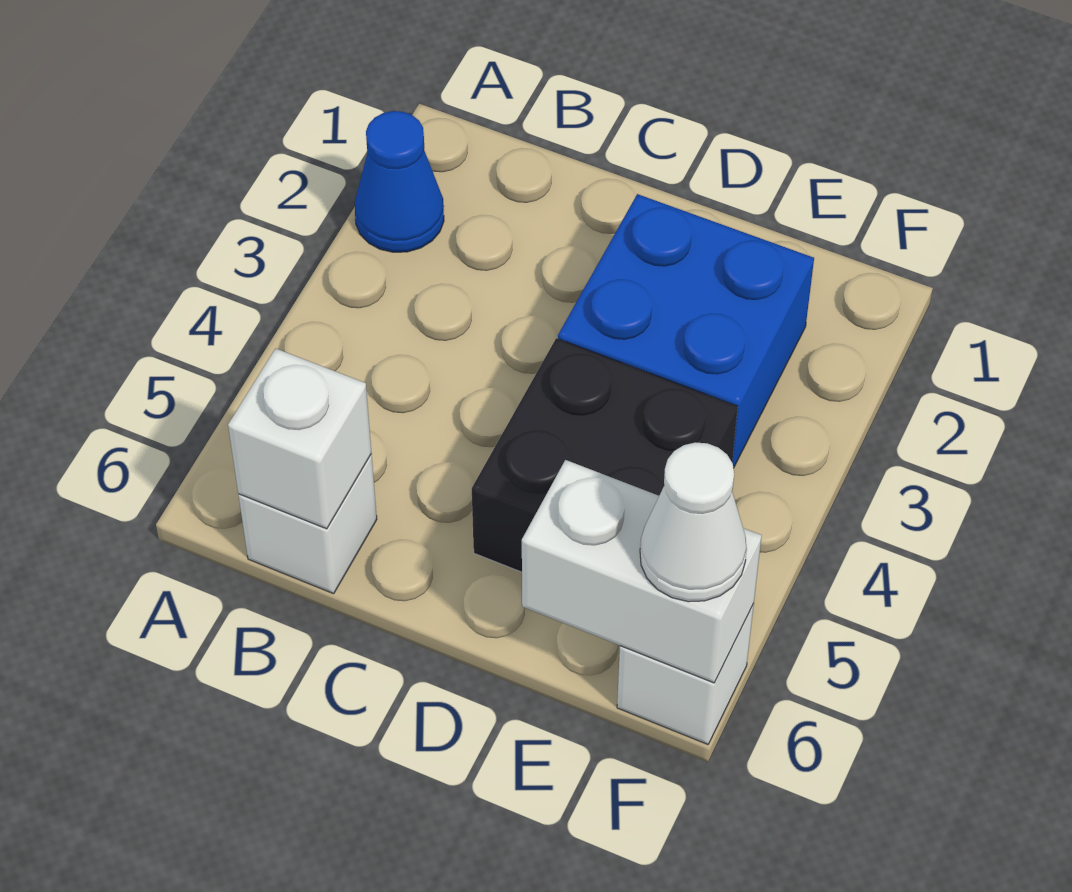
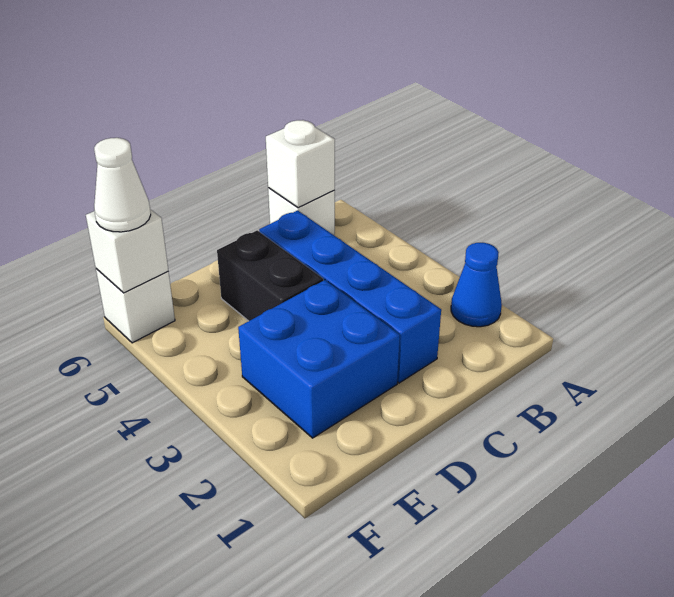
none -> blue brick C2:C5 level 1
black brick D4:E5 level 1 -> black brick D4:D5 level 1
white brick E6:F6 level 2 -> white brick F6 level 2

